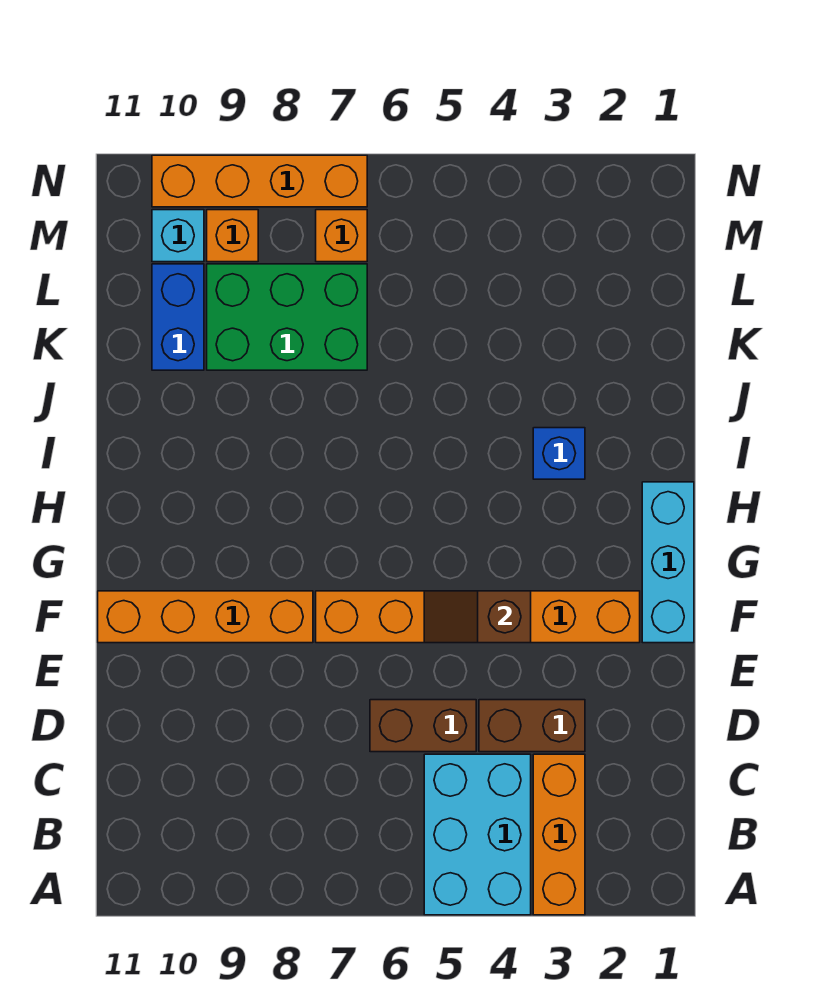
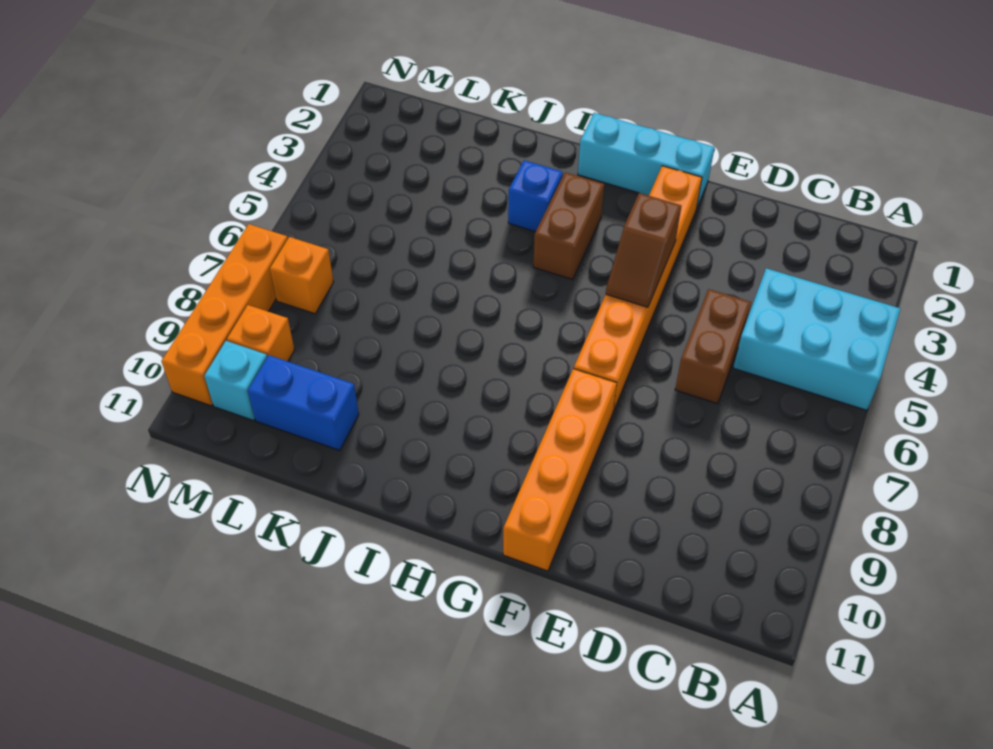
orange brick A3:C3 level 1 -> none
brown brick D3:D4 level 1 -> brown brick H3:H4 level 1
green brick K7:L9 level 1 -> none

